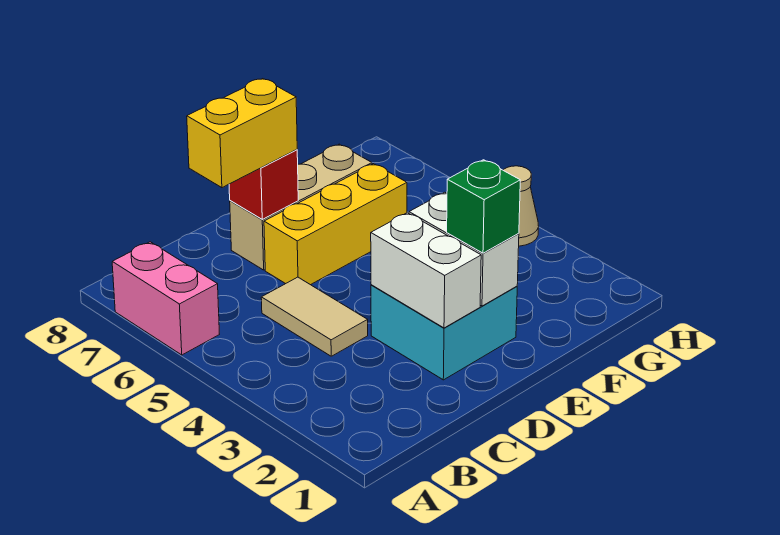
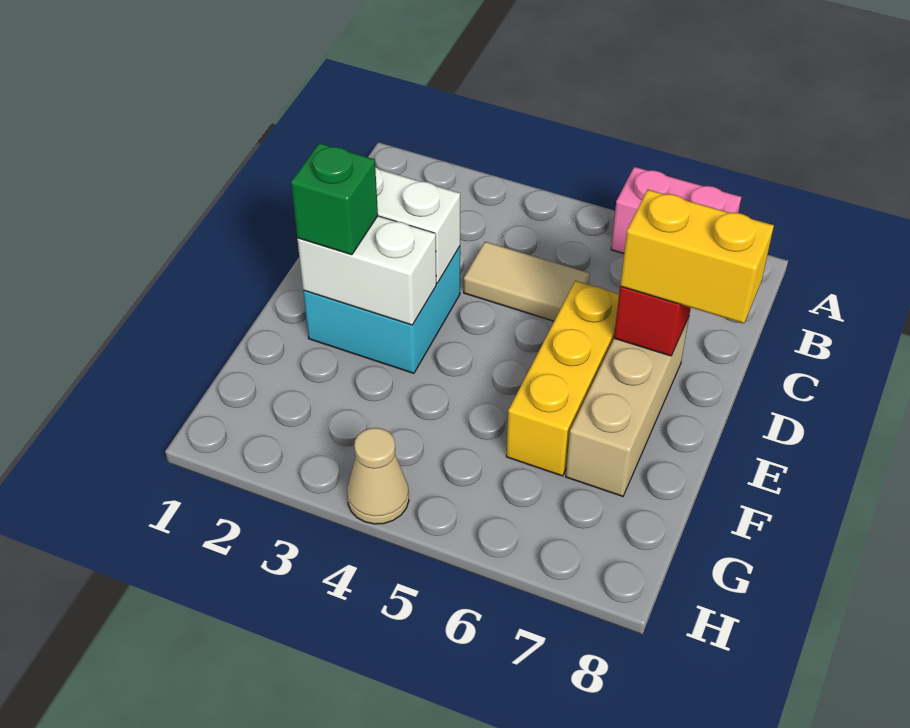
yellow brick C7:D7 level 3 -> yellow brick D7:D8 level 3

